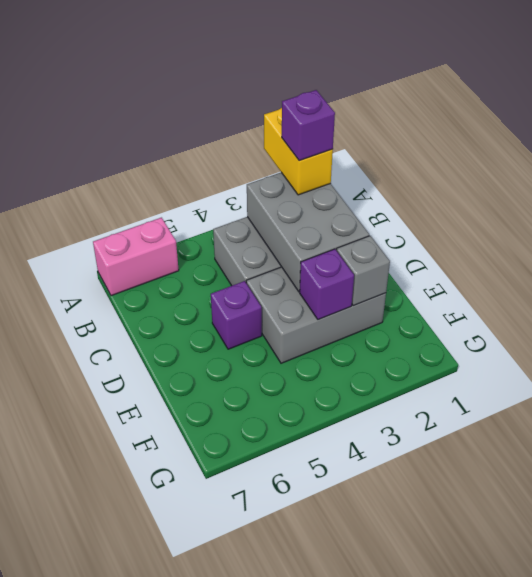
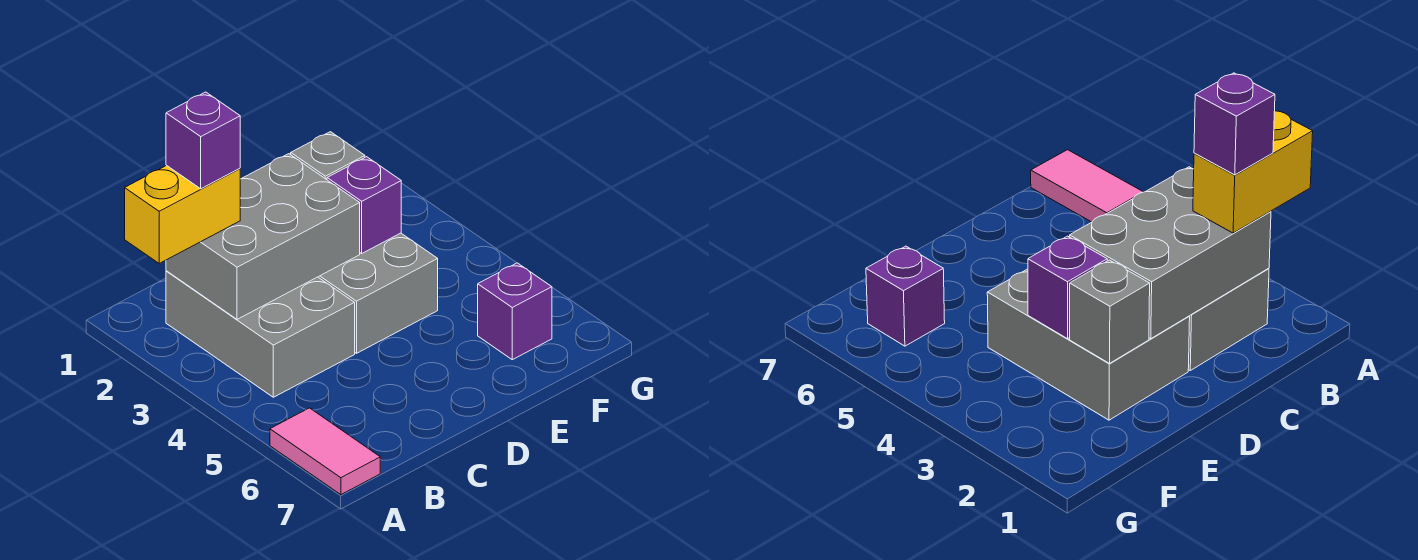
pink brick A6:A7 level 1 -> pink tile A6:A7 level 1
purple brick D5 level 1 -> purple brick F6 level 1

